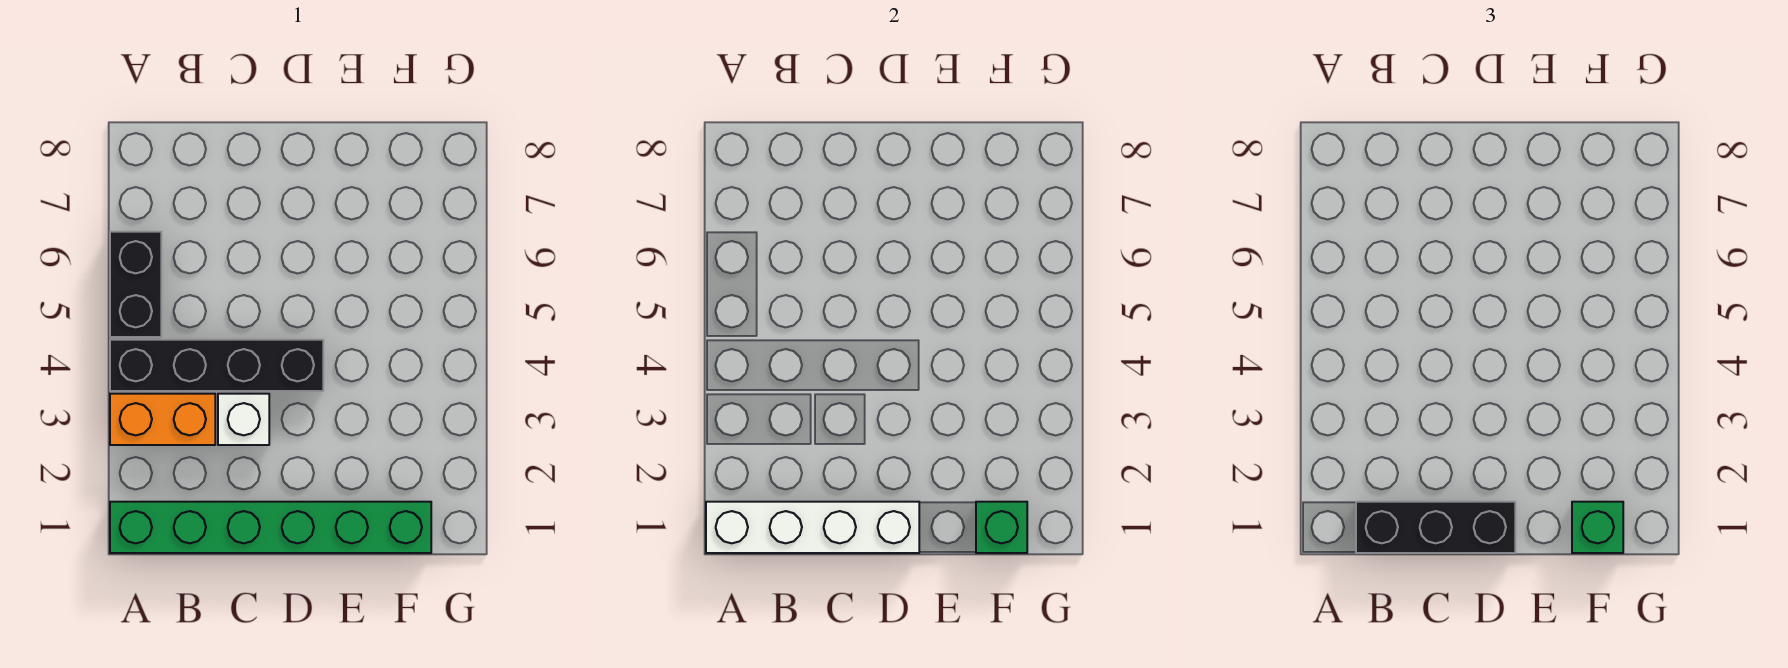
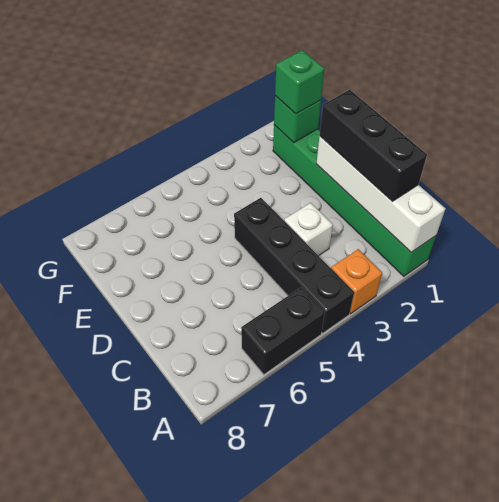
orange brick A3:B3 level 1 -> orange brick A3 level 1

